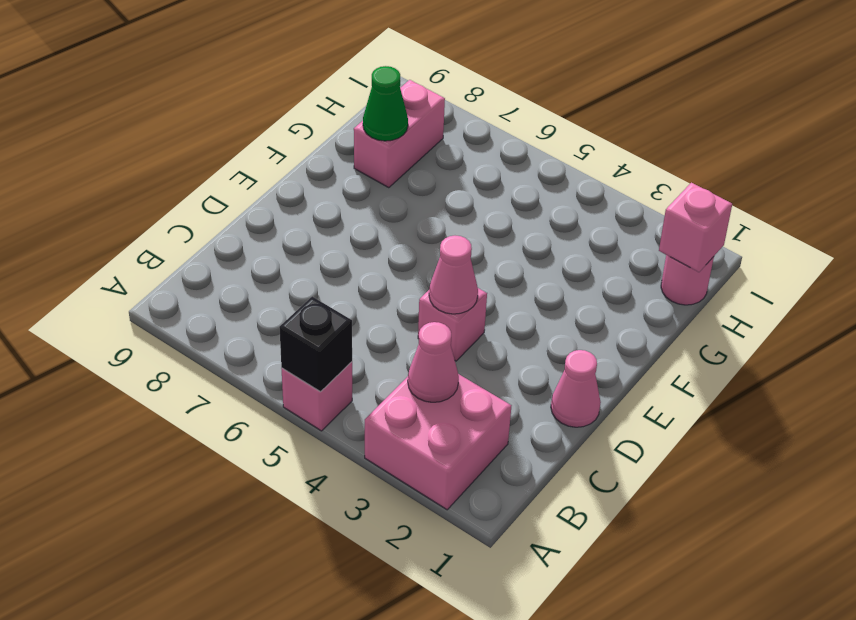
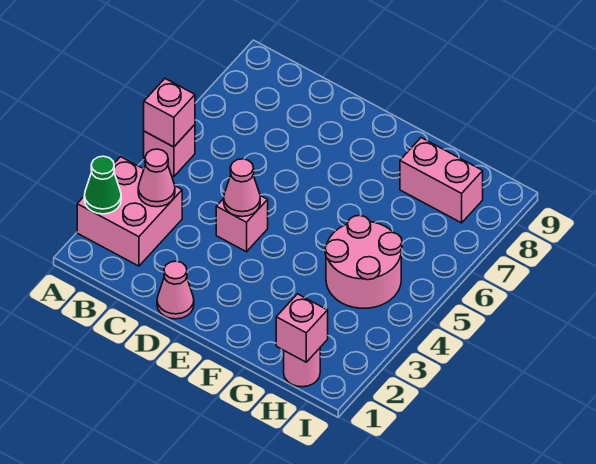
black brick A5 level 2 -> pink brick A5 level 2
none -> pink round brick G4:H5 level 1
green cone G8 level 2 -> green cone A2 level 2

